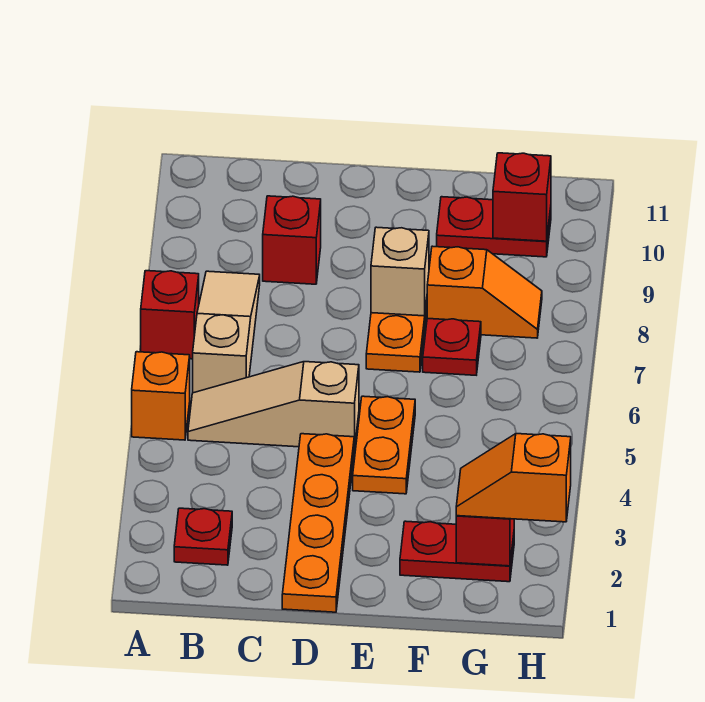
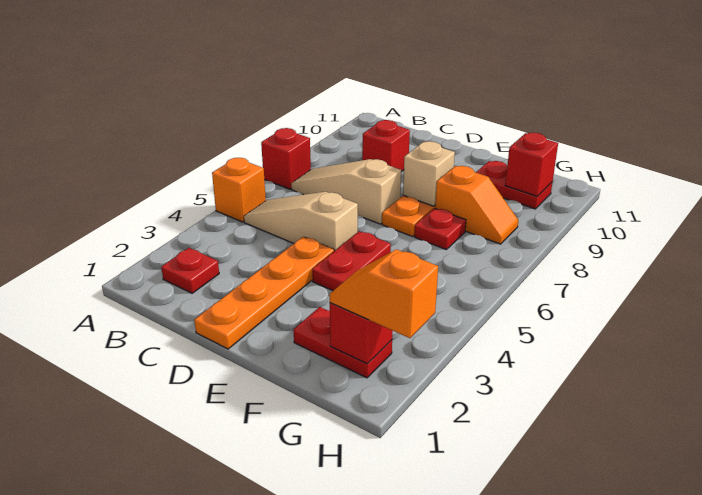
tan slope B6:B8 level 1 top 6 -> tan slope B7:D7 level 1 top D
orange plate E4:E5 level 1 -> red plate E4:E5 level 1

